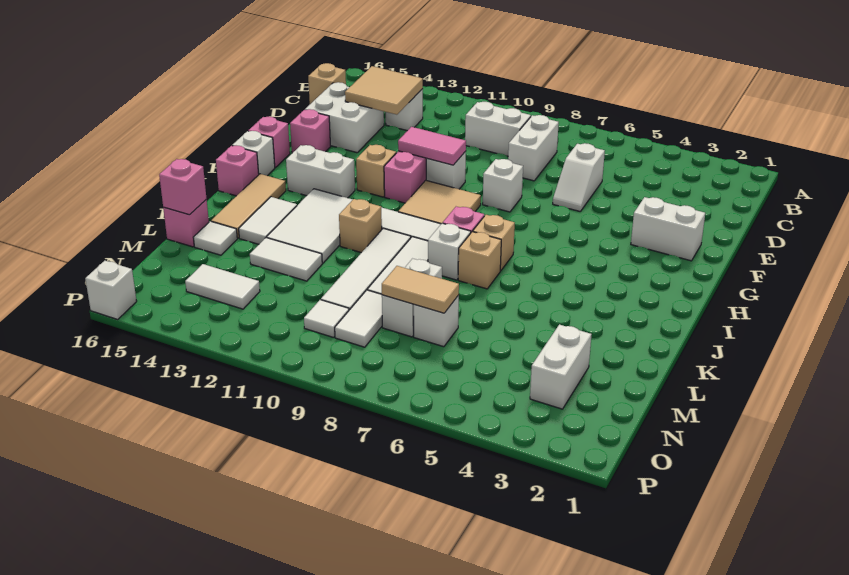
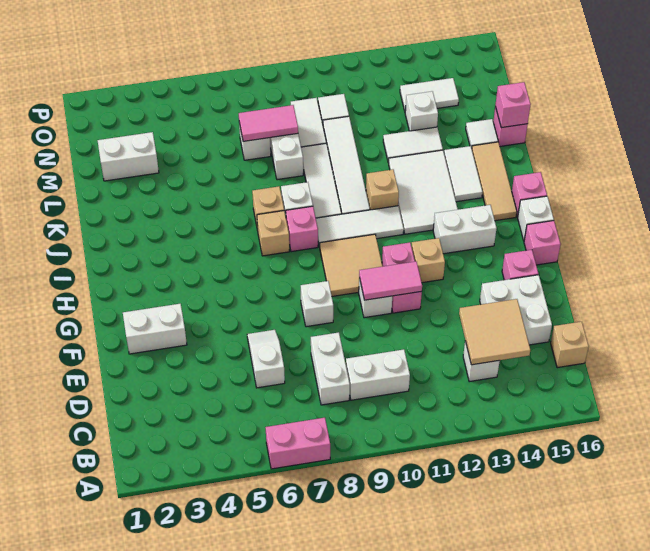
none -> pink brick A6:A7 level 1
white brick M3:N3 level 1 -> white brick M2:M3 level 1
tan tile M7:M8 level 2 -> pink tile M7:M8 level 2
white brick P16 level 1 -> white brick M13 level 1

